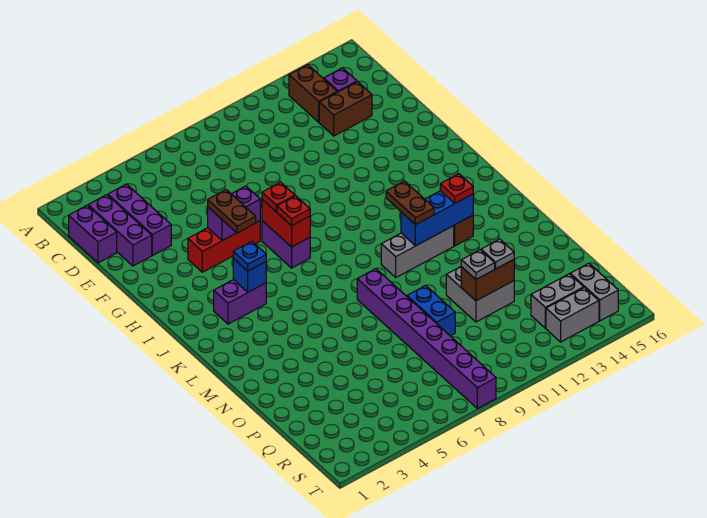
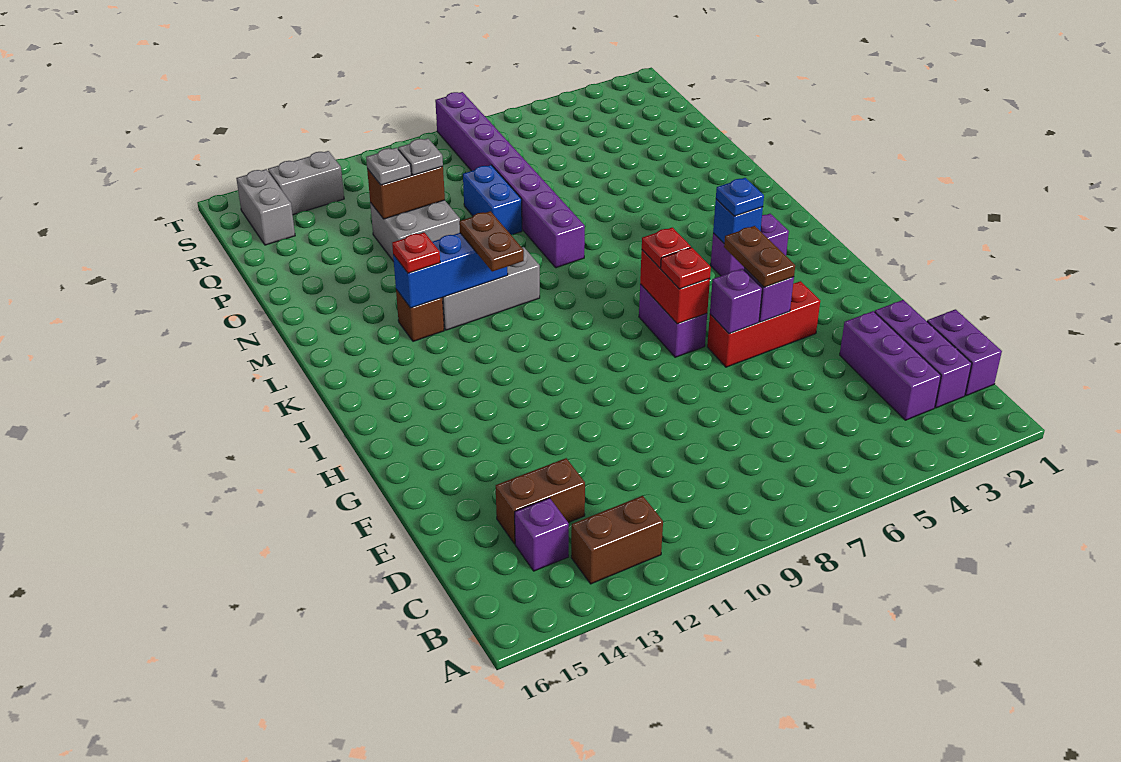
brown brick B13:C13 level 1 -> brown brick B12:B13 level 1
grey brick R13:R14 level 1 -> none

